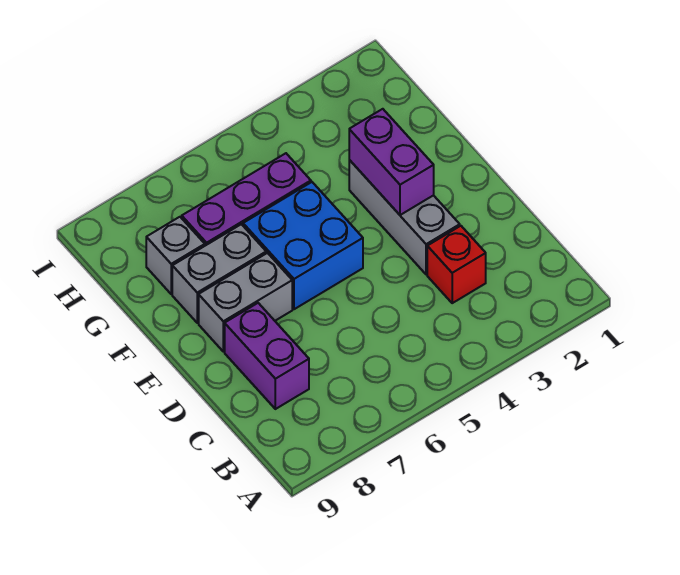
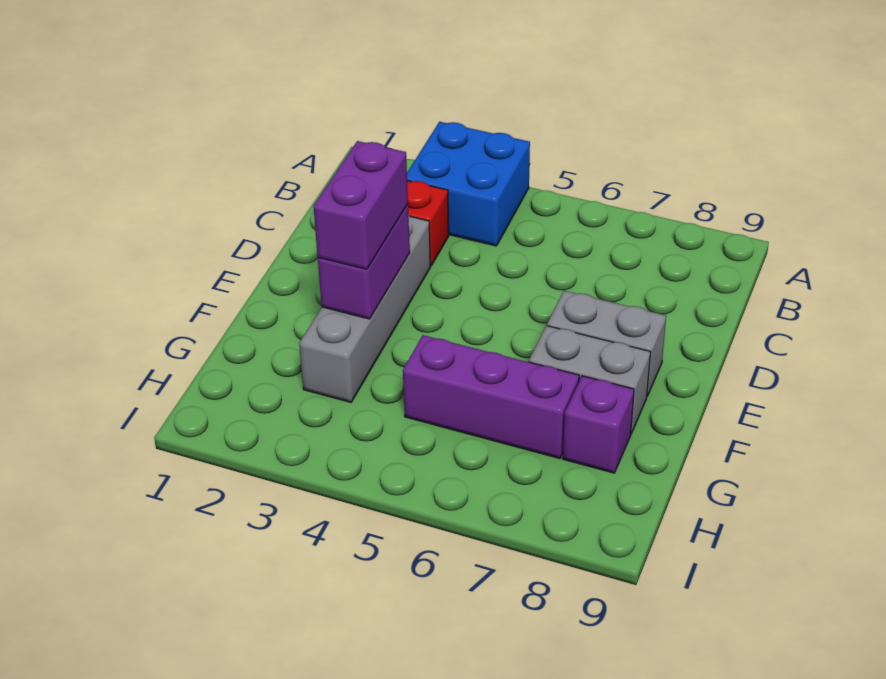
purple brick C8:D8 level 1 -> purple brick E3:F3 level 3
grey brick D3:F3 level 1 -> grey brick D3:G3 level 1
blue brick E5:F6 level 1 -> blue brick A3:B4 level 1
grey brick G8 level 1 -> purple brick G8 level 1

